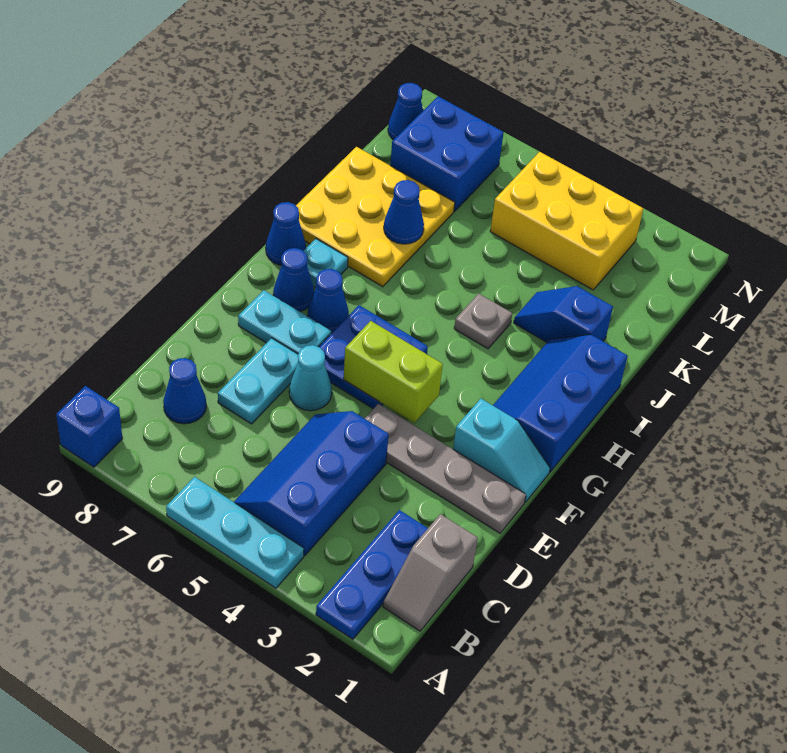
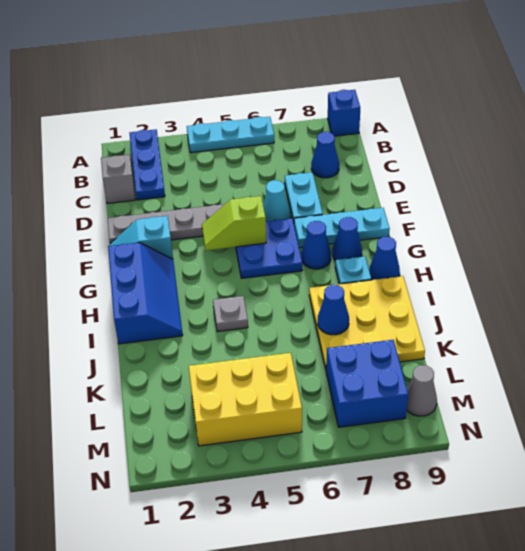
blue slope B4:D5 level 1 top 4 -> none
lime brick F4:F5 level 2 -> lime slope F4:F5 level 2 top 5
cyan plate F7:F8 level 1 -> cyan plate F7:F9 level 1
blue slope J2:J3 level 1 top 2 -> none
blue cone M9 level 1 -> grey cone M9 level 1

